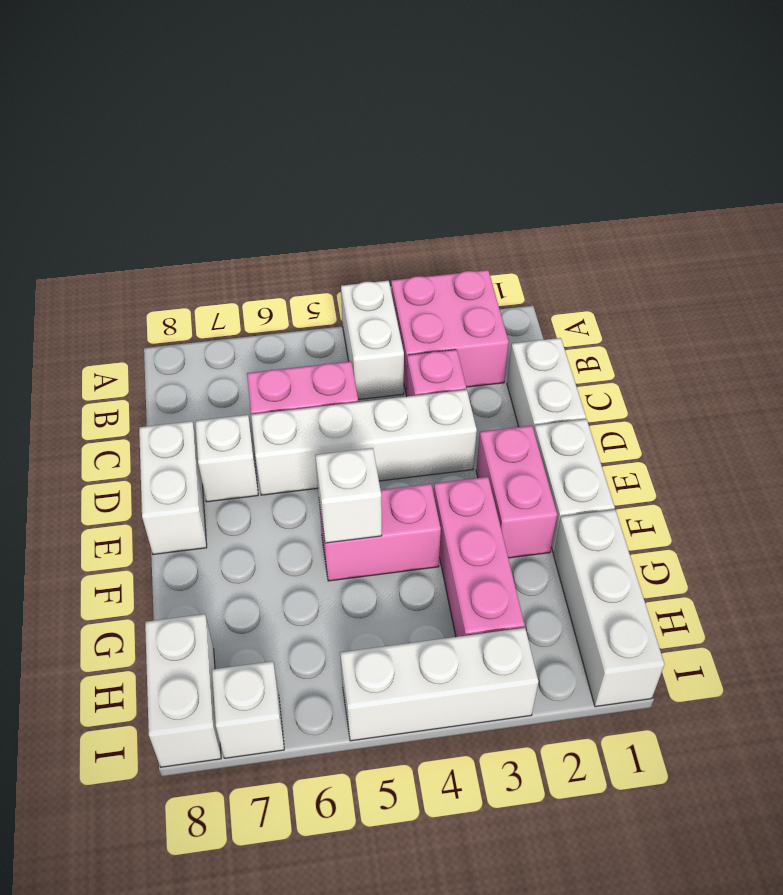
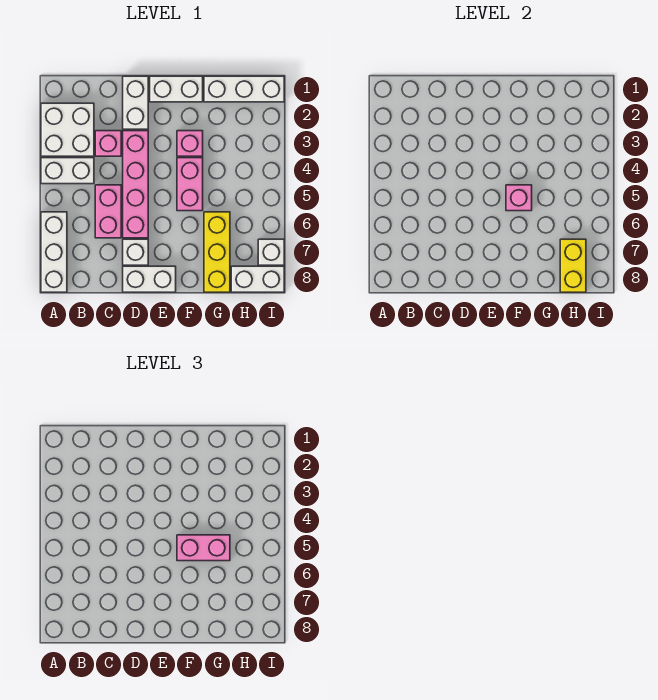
pink brick A2:B3 level 1 -> white brick A2:B3 level 1
white brick C1:D1 level 1 -> white brick D1:D2 level 1
white brick D3:D6 level 1 -> pink brick D3:D6 level 1
pink brick E2:F2 level 1 -> pink brick F5:G5 level 3
pink brick F3:H3 level 1 -> pink brick F3 level 1
white brick F5 level 2 -> pink brick F5 level 2
none -> yellow brick G6:G8 level 1
none -> yellow brick H7:H8 level 2
white brick I3:I5 level 1 -> white brick A6:A8 level 1

